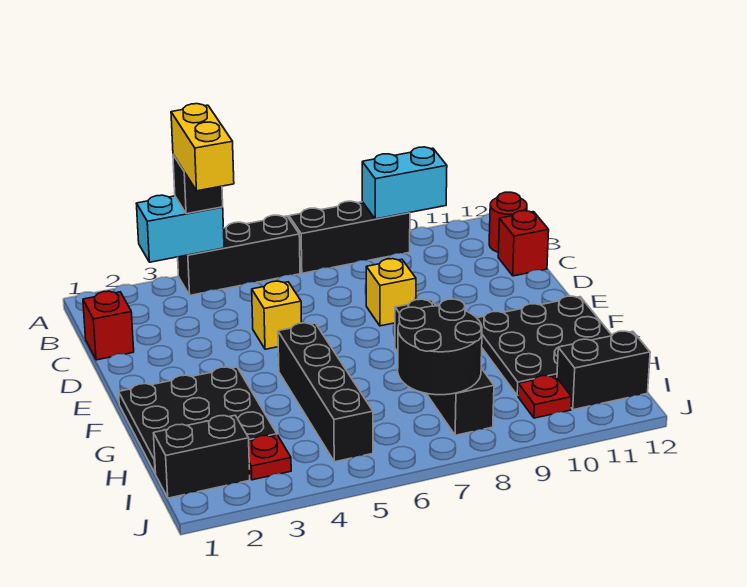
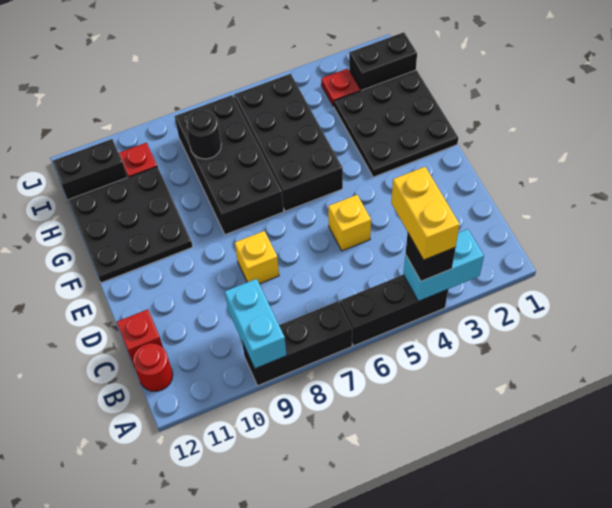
cyan brick A9:A10 level 2 -> cyan brick A9:B9 level 2
red brick C1 level 1 -> none
black brick F5:I5 level 1 -> black brick F5:I6 level 1
black brick F8:I8 level 1 -> black brick F7:I8 level 1
black round brick H7:I8 level 2 -> black round brick H8 level 2

